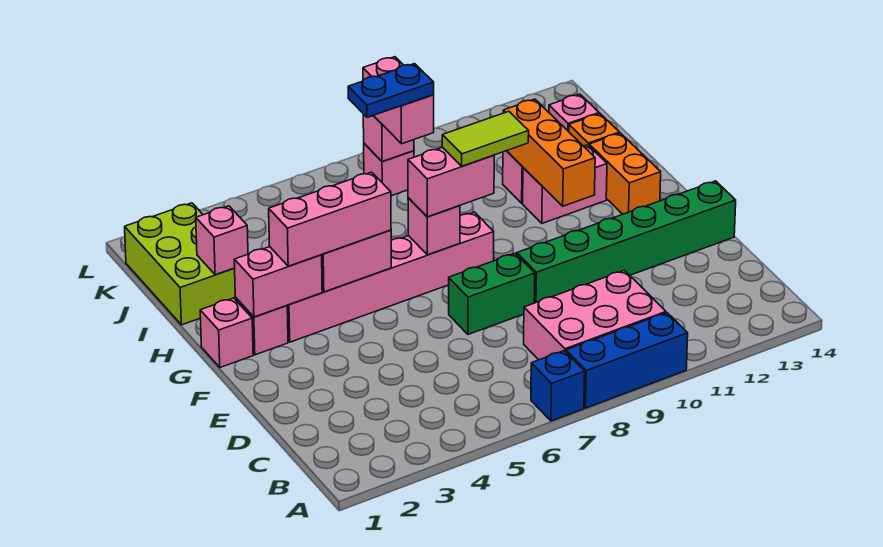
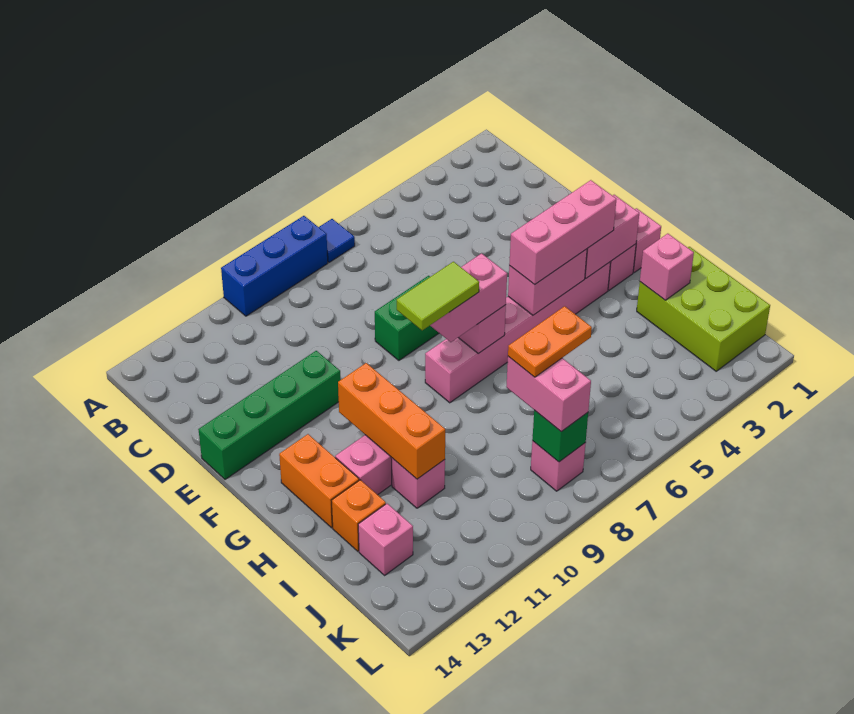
blue brick A7 level 1 -> blue tile A7 level 1
pink brick B8:C10 level 1 -> none
green brick E9:E14 level 1 -> green brick E11:E14 level 1
blue plate J7:J8 level 4 -> orange plate J7:J8 level 4
pink brick K8 level 2 -> green brick K8 level 2

